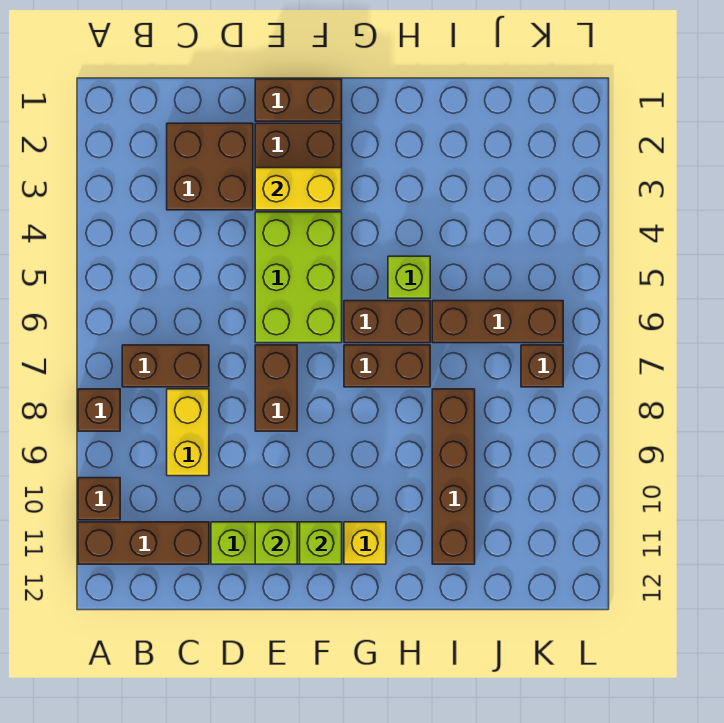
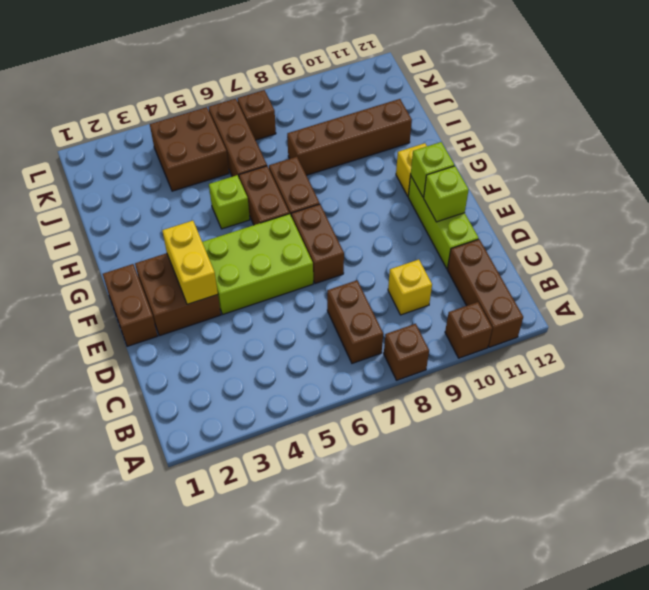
brown brick C2:D3 level 1 -> brown brick J4:K5 level 1
yellow brick C8:C9 level 1 -> yellow brick C9 level 1
brown brick E7:E8 level 1 -> brown brick E7:F7 level 1

